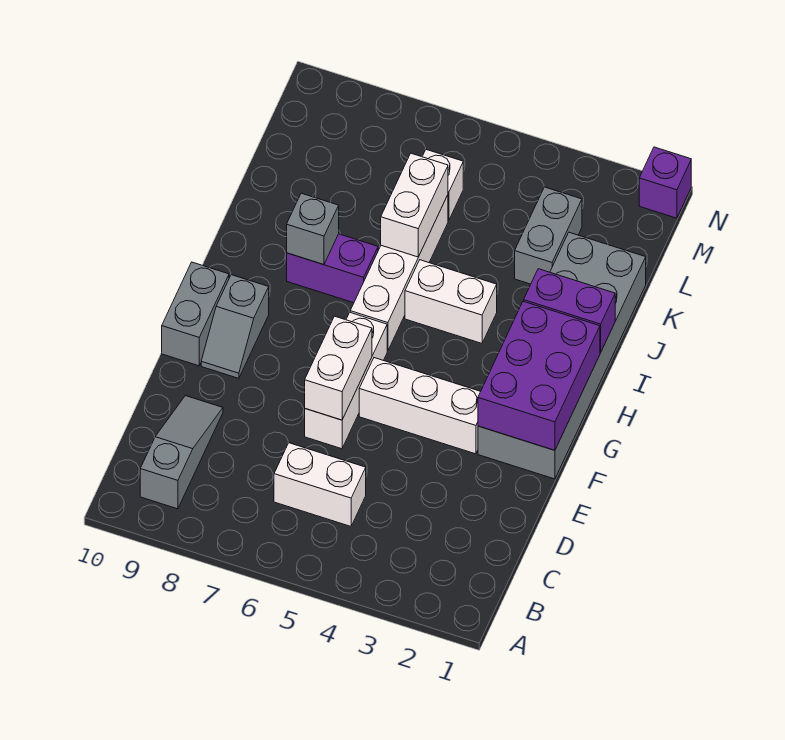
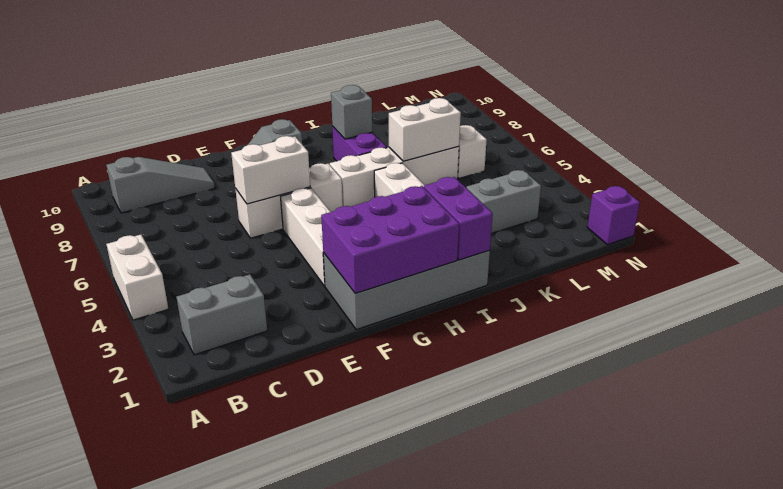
white brick C5:C6 level 1 -> white brick A4:A5 level 1
grey brick F1:K2 level 1 -> grey brick F1:I2 level 1
grey brick F10:G10 level 1 -> grey brick B2:C2 level 1

